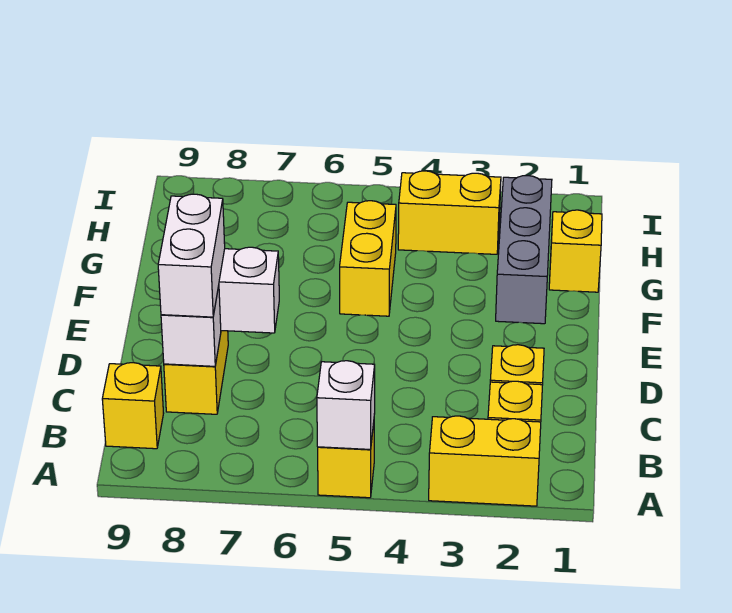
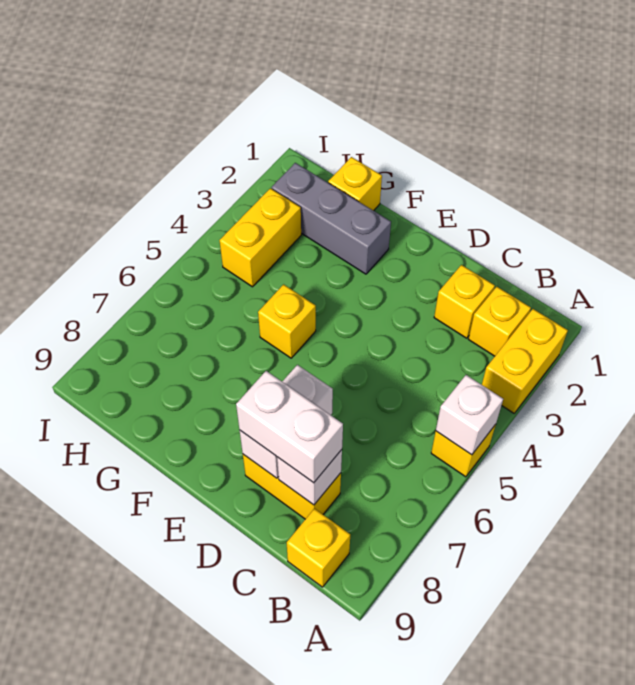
yellow brick F5:G5 level 1 -> yellow brick F5 level 1

